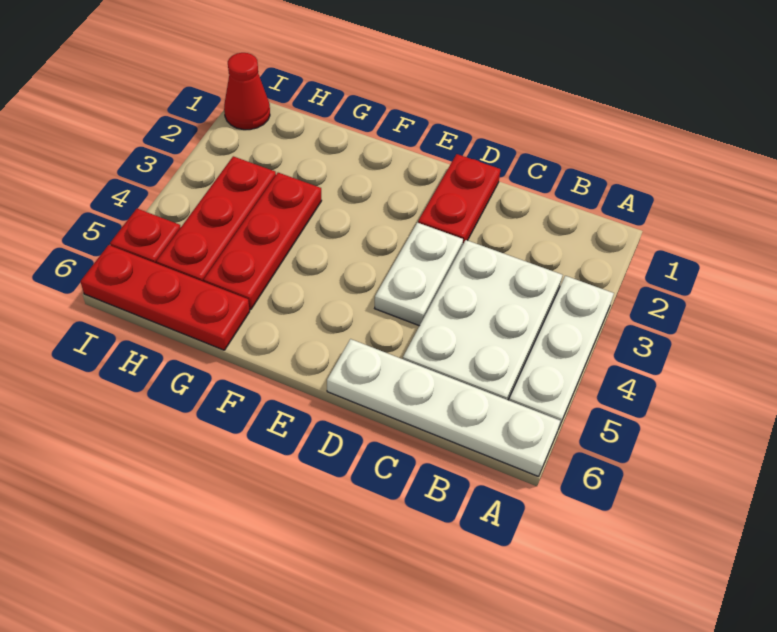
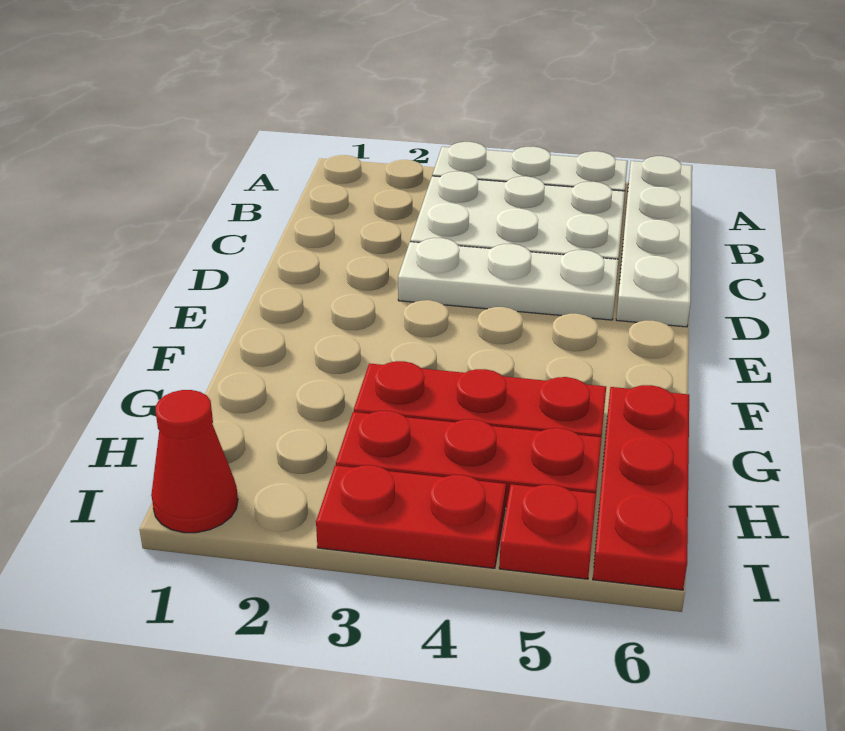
red plate D1:D2 level 1 -> red plate I3:I4 level 1
white plate D3:D4 level 1 -> white plate D3:D5 level 1

